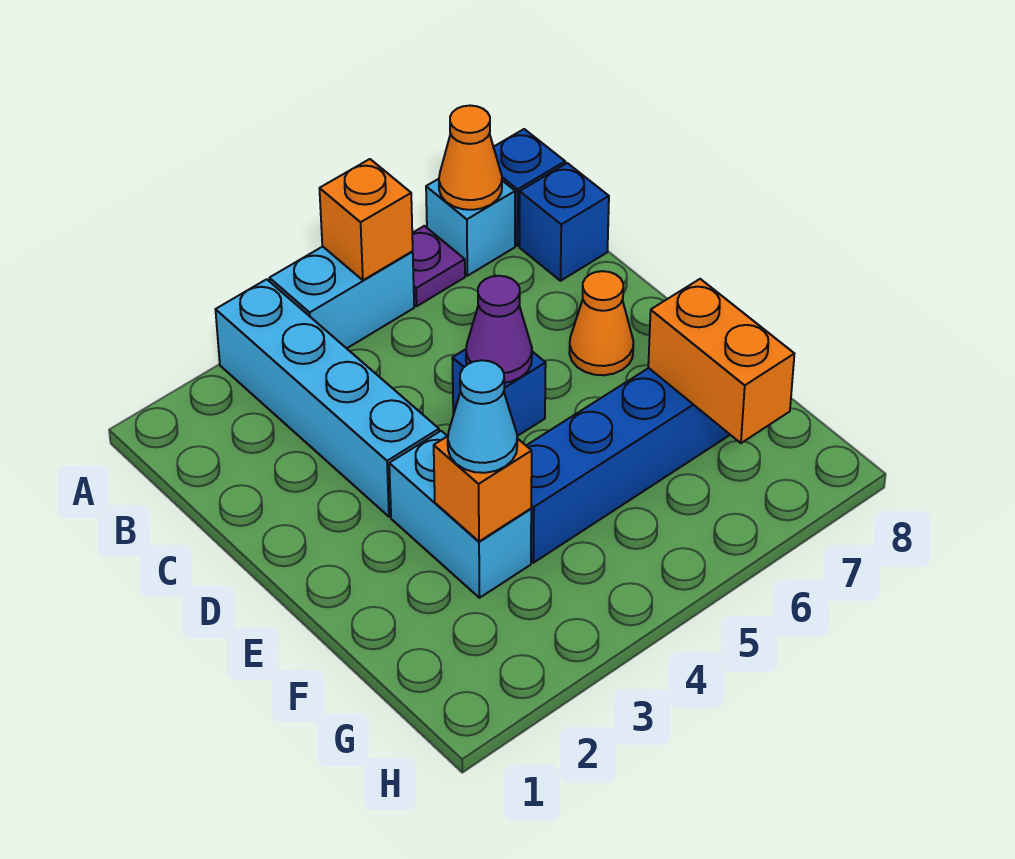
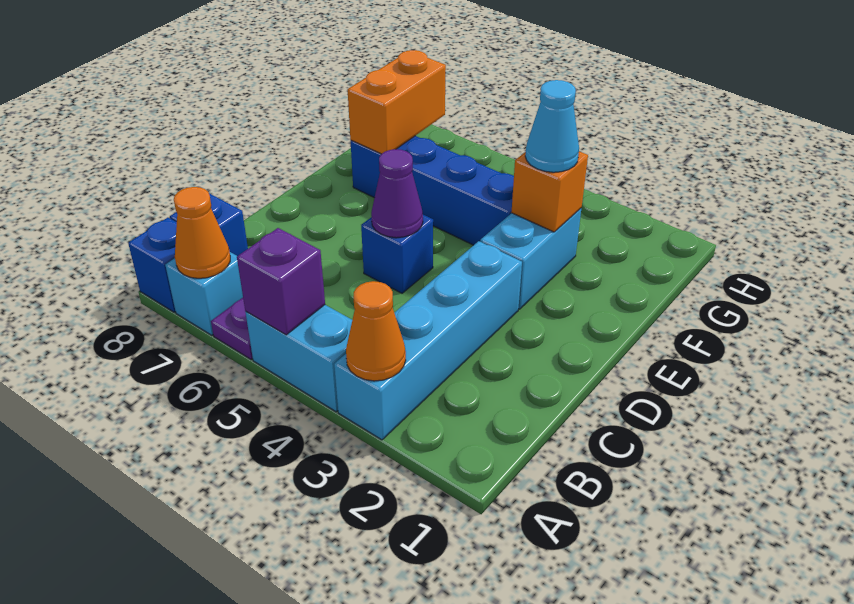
orange brick A5 level 2 -> purple brick A5 level 2
orange cone D7 level 1 -> orange cone A3 level 2

